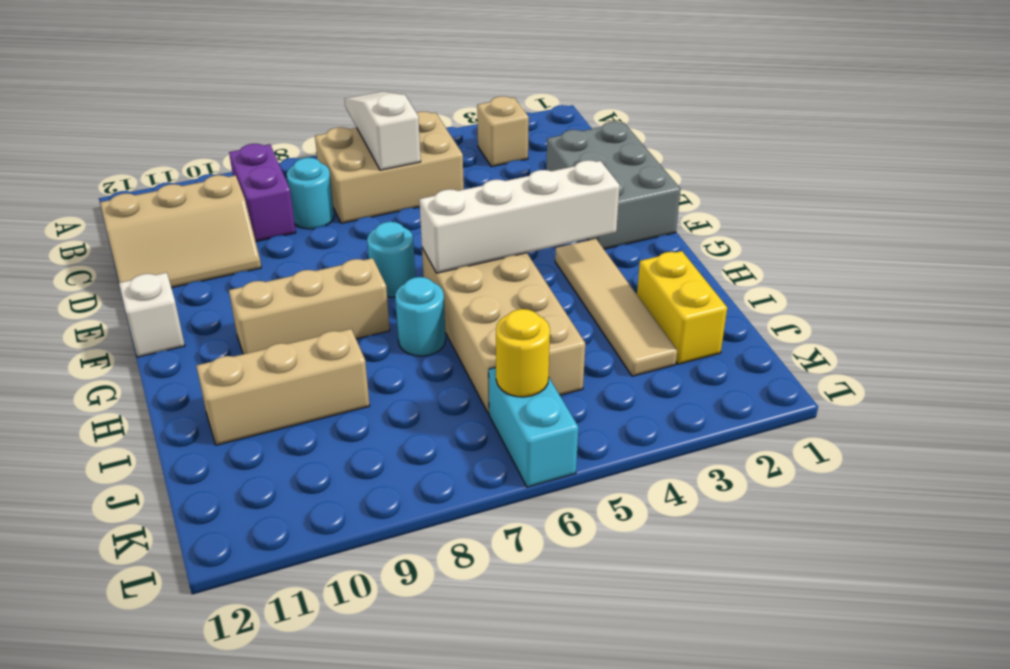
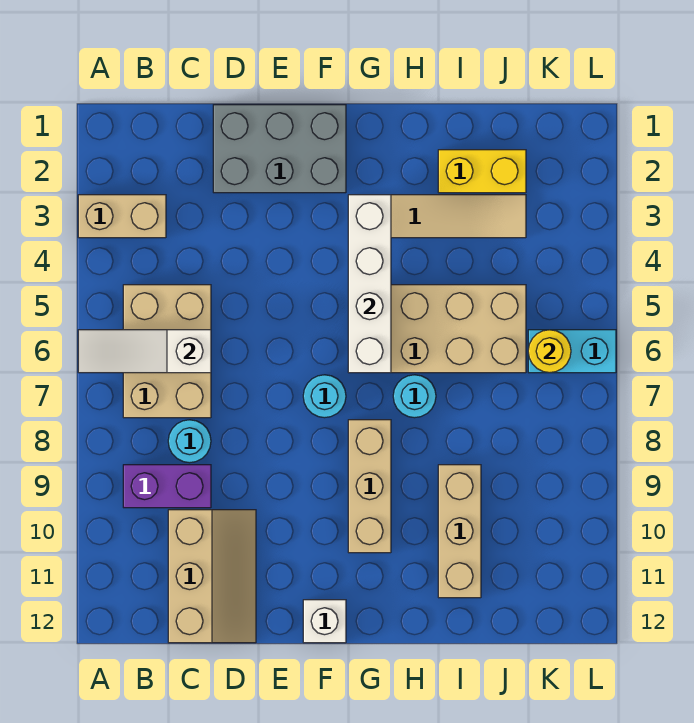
tan brick B3 level 1 -> tan brick A3:B3 level 1

